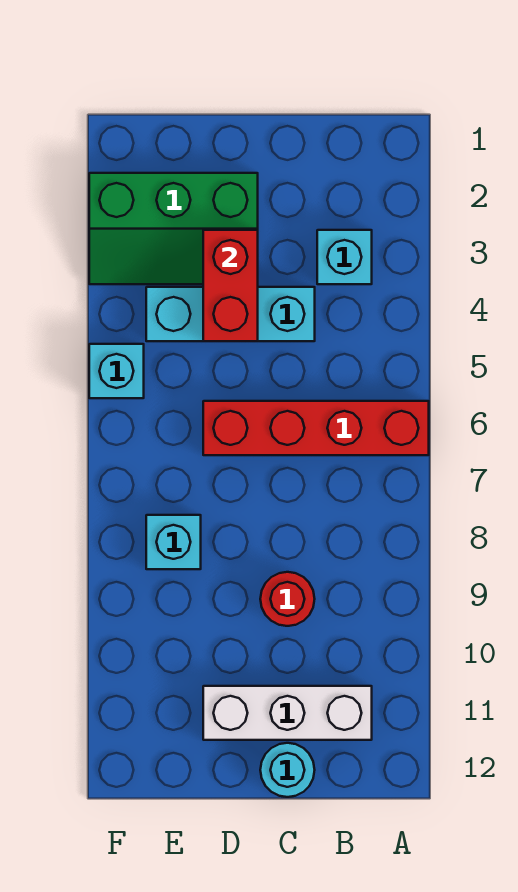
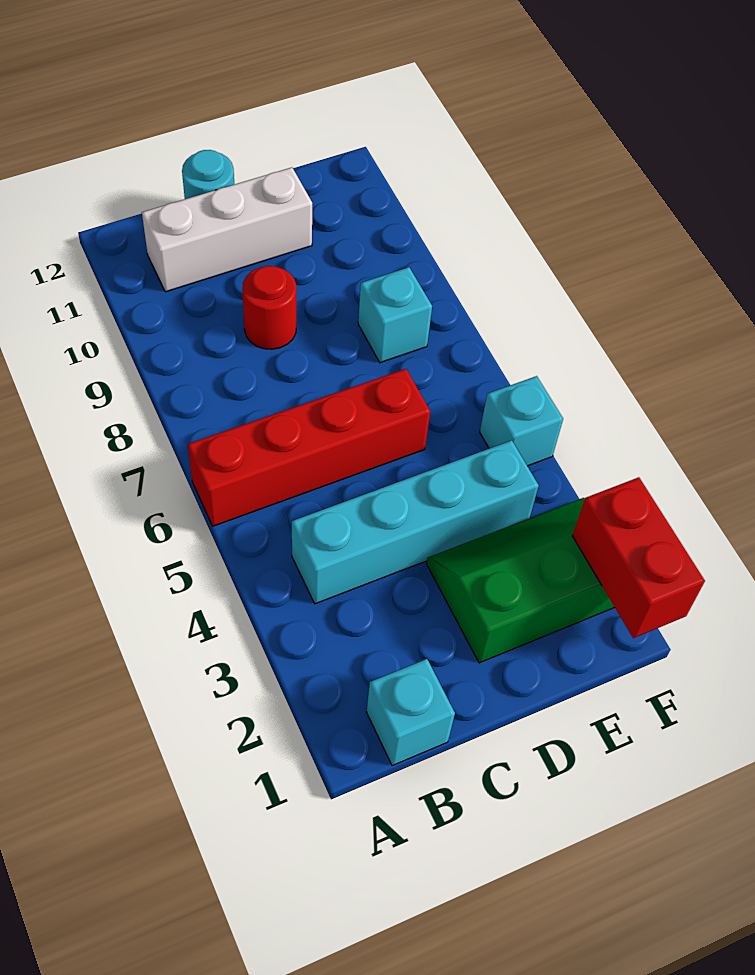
cyan brick B3 level 1 -> cyan brick B1 level 1
cyan brick C4:E4 level 1 -> cyan brick B4:E4 level 1
red brick D3:D4 level 2 -> red brick F1:F2 level 2

